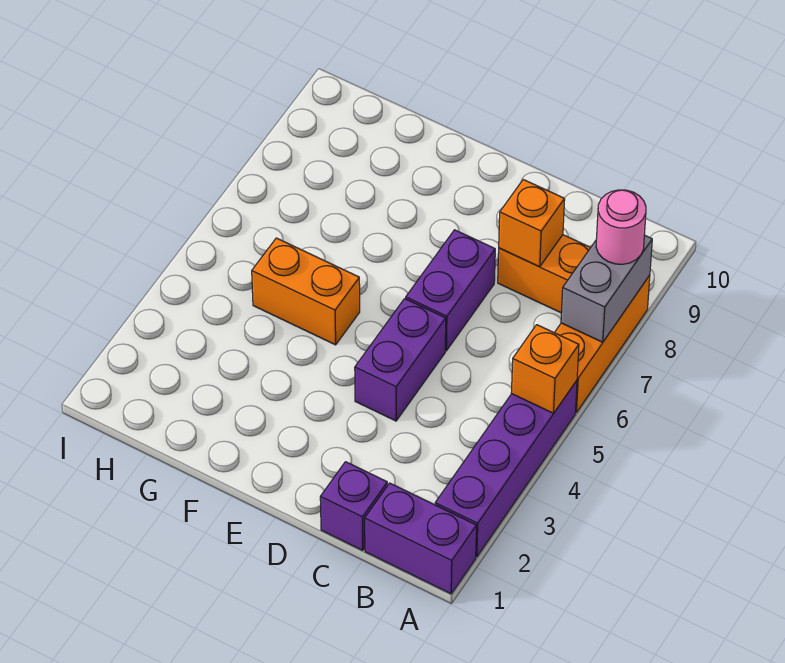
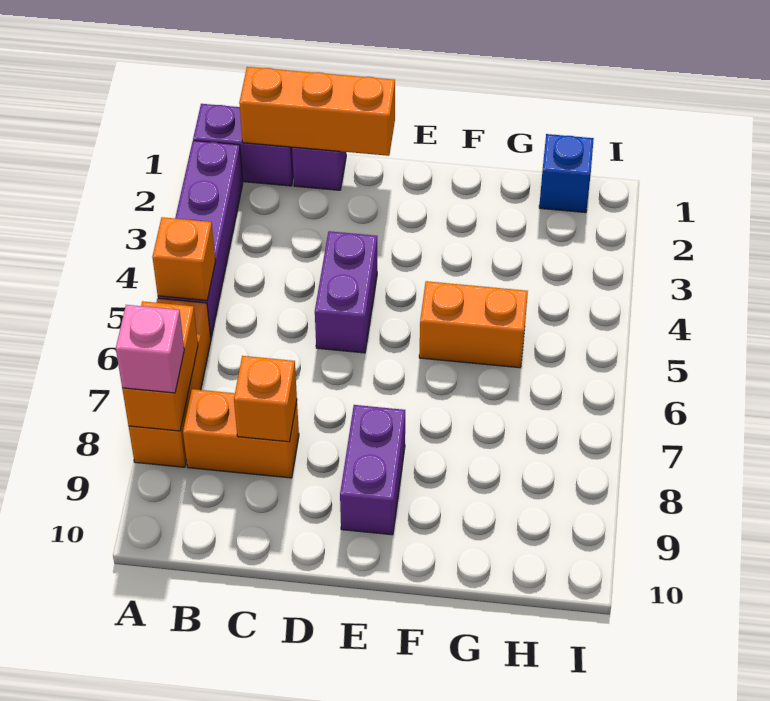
grey brick A7:A8 level 2 -> orange brick A7:A8 level 2
pink round brick A8 level 3 -> pink brick A8 level 3
none -> orange brick B1:D1 level 2
purple brick D6:D7 level 1 -> purple brick E8:E9 level 1
none -> blue brick H1 level 1

